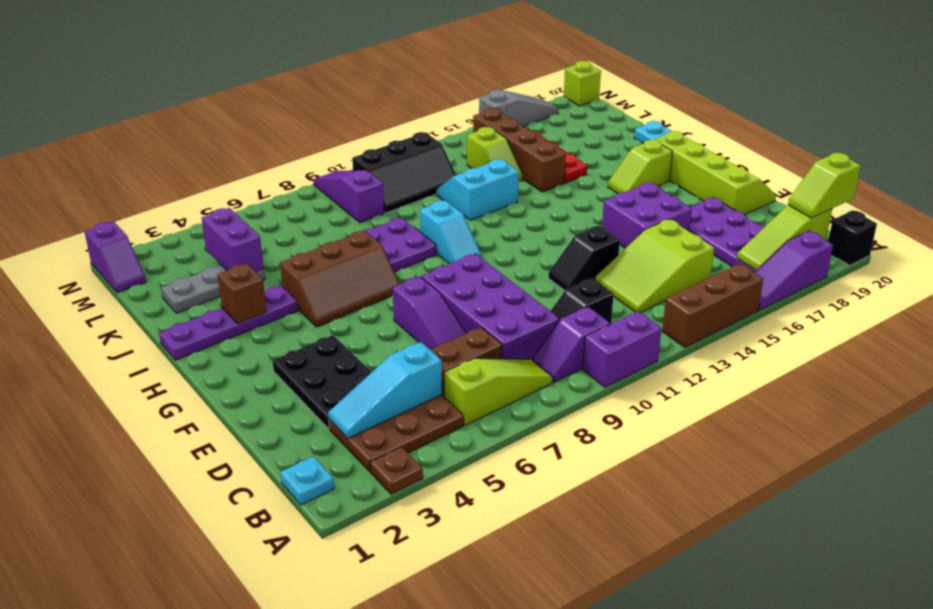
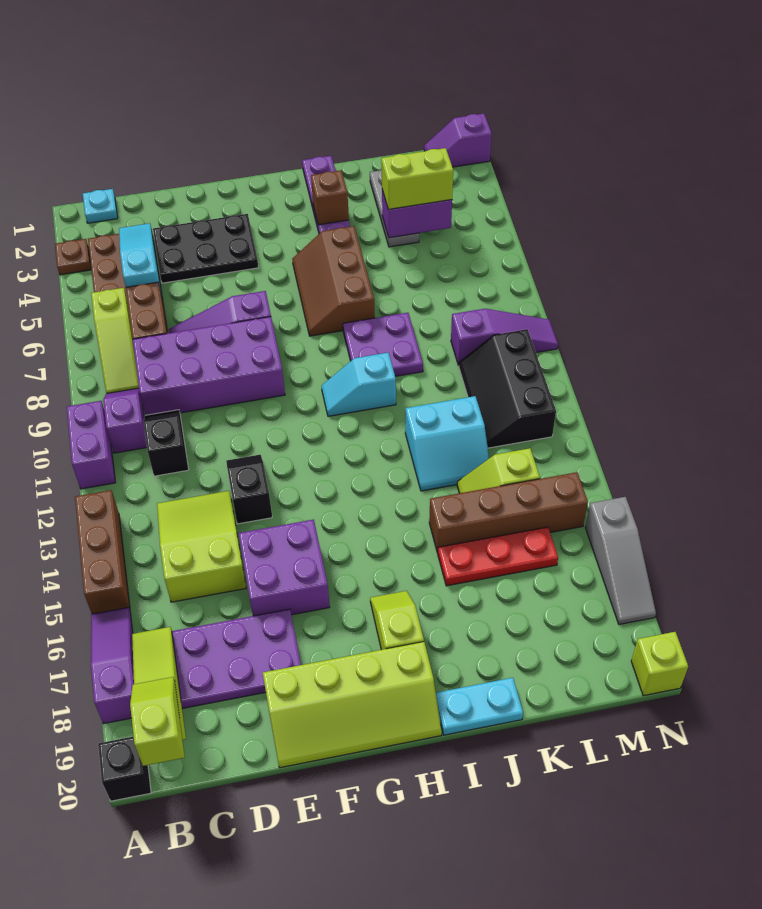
cyan slope J12:K13 level 1 top J -> cyan slope J12:K13 level 1 top 12
none -> lime brick K4:L4 level 3

